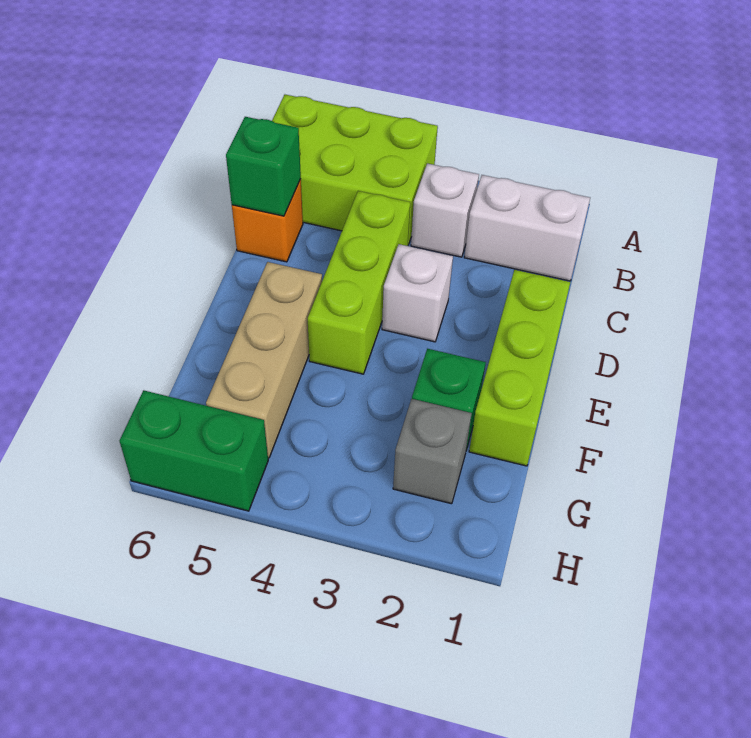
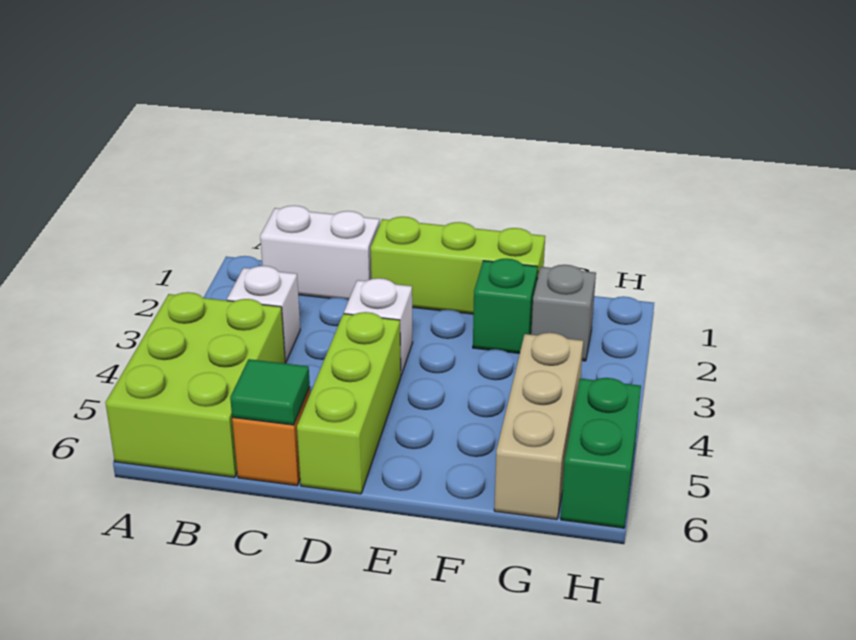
white brick B1:B2 level 1 -> white brick B1:C1 level 1
lime brick C4:E4 level 1 -> lime brick D4:D6 level 1
green brick C6 level 2 -> green tile C6 level 2
tan brick E5:G5 level 1 -> tan brick G4:G6 level 1

